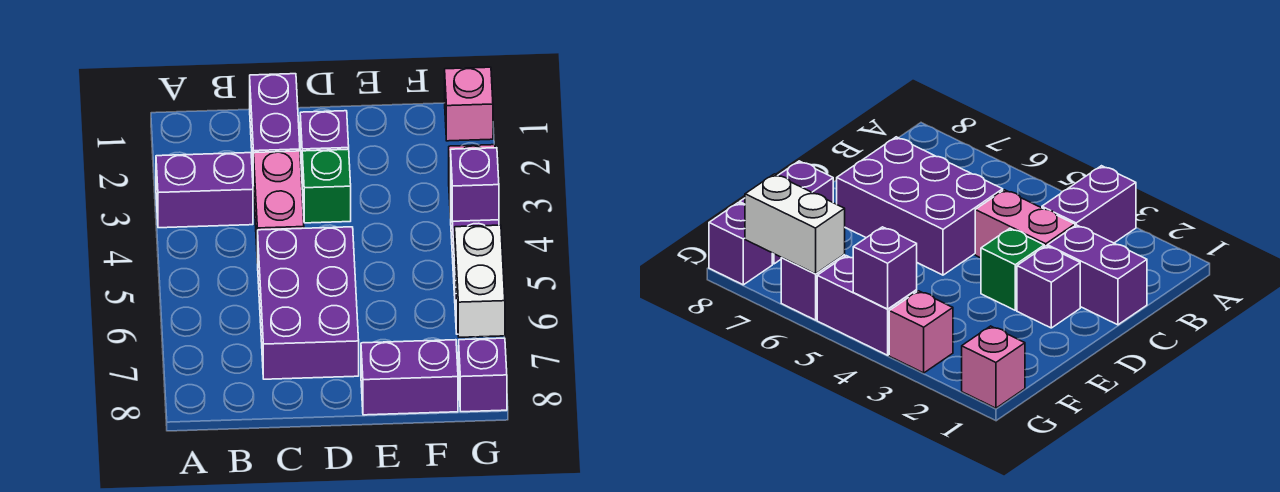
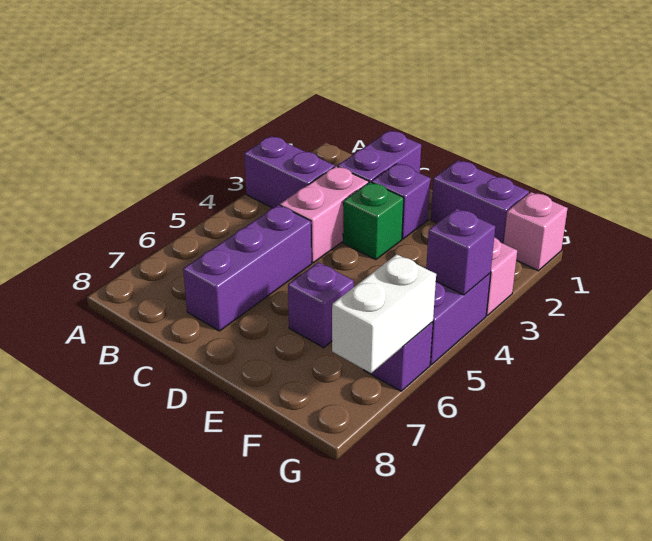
purple brick C5:D7 level 1 -> purple brick C5:C7 level 1
purple brick E8:F8 level 1 -> purple brick E1:F1 level 1
purple brick G8 level 1 -> purple brick E6 level 1

